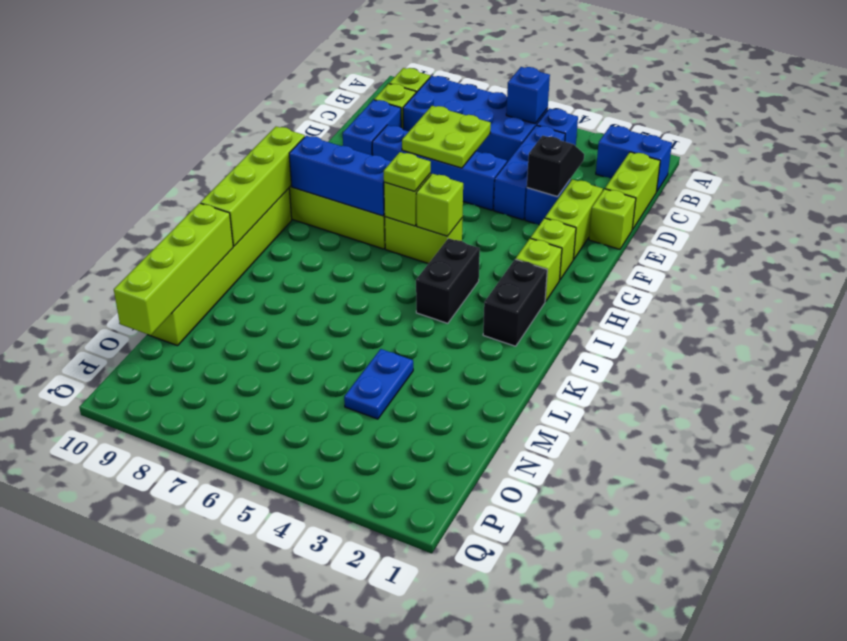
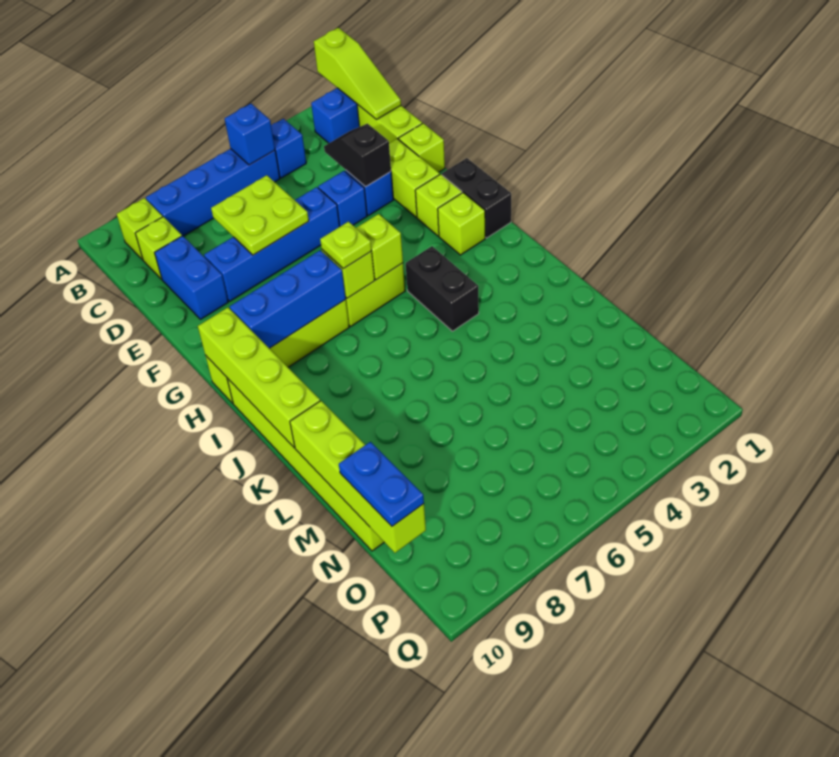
none -> lime slope A1:C1 level 2 top A
blue brick B5:C8 level 1 -> blue brick B5:B8 level 1
blue brick C4:E4 level 1 -> blue brick E4 level 1
black brick I2:J2 level 1 -> black brick G1:H1 level 1
blue plate M4:N4 level 1 -> blue plate N10:O10 level 3

